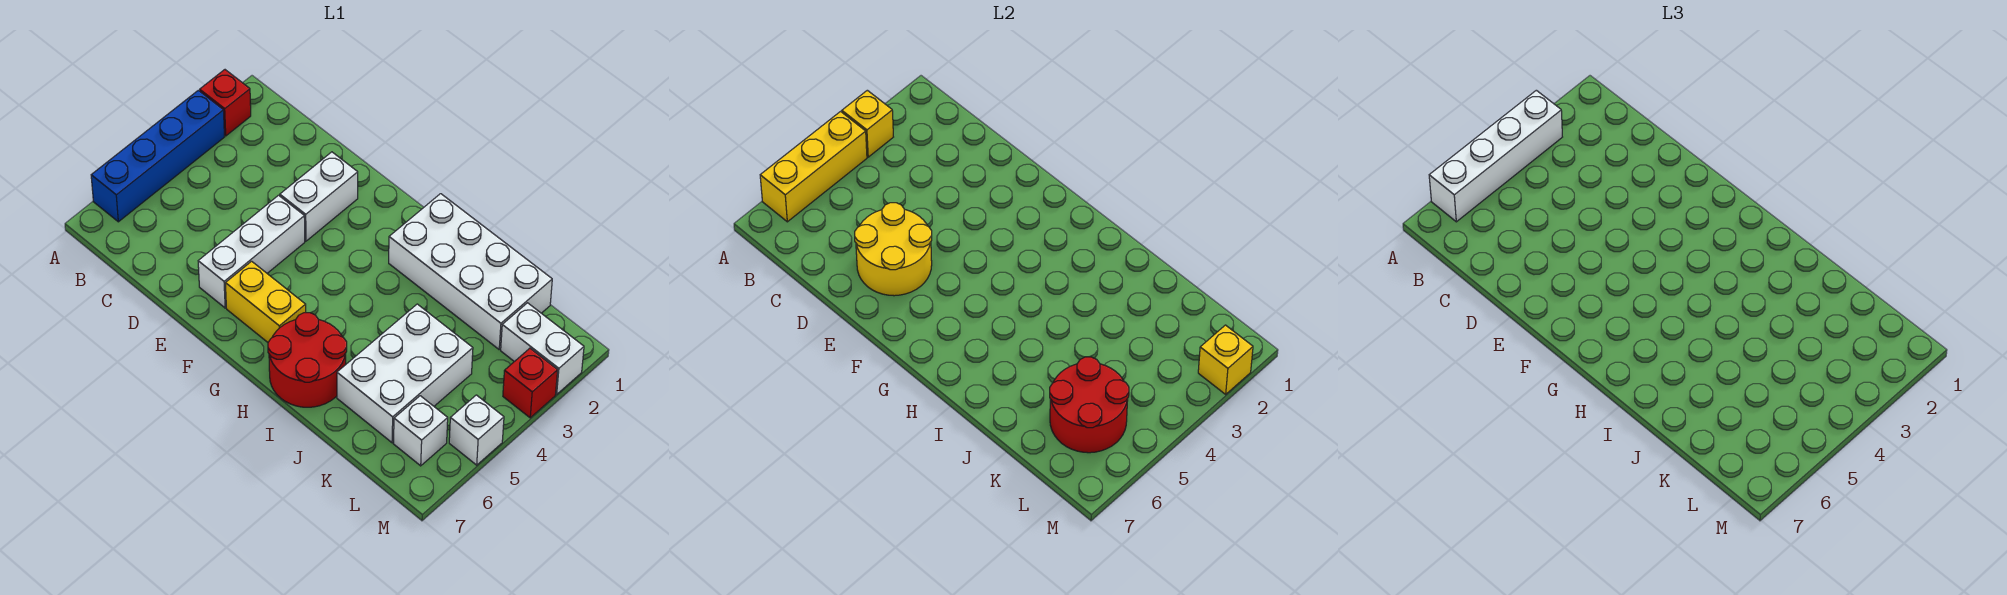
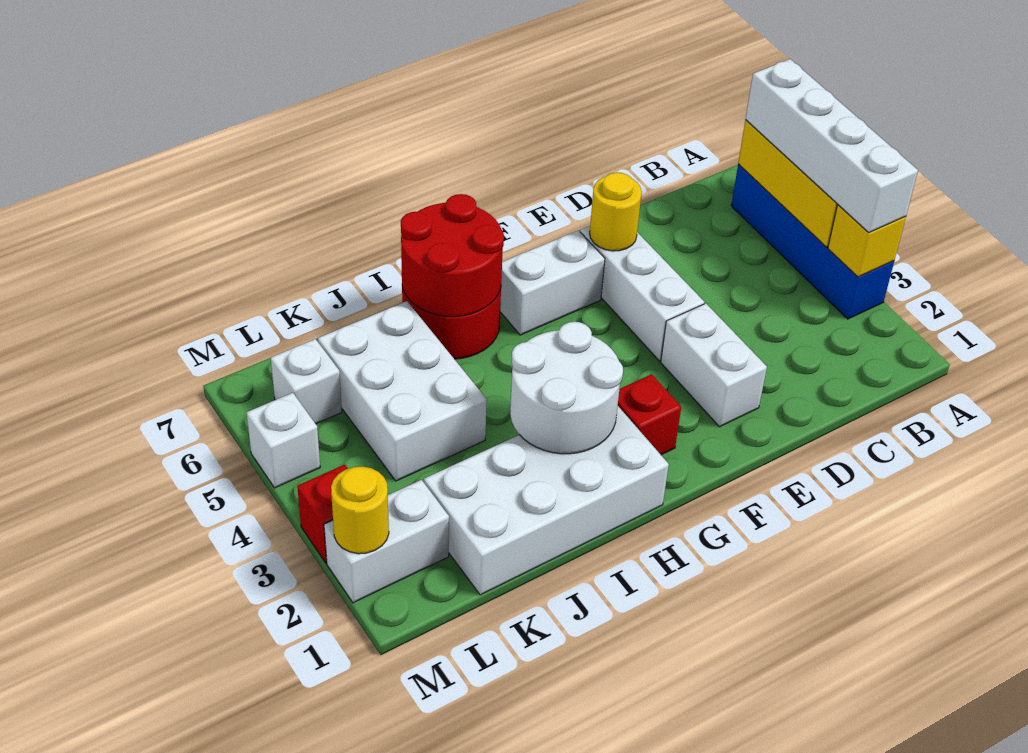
red brick A2 level 1 -> red brick G2 level 1
yellow round brick D5:E6 level 2 -> yellow round brick E6 level 2
yellow brick F6:G6 level 1 -> white brick F6:G6 level 1
none -> white round brick H2:I3 level 2
red round brick K5:L6 level 2 -> red round brick H6:I7 level 2
yellow brick M2 level 2 -> yellow round brick M2 level 2

